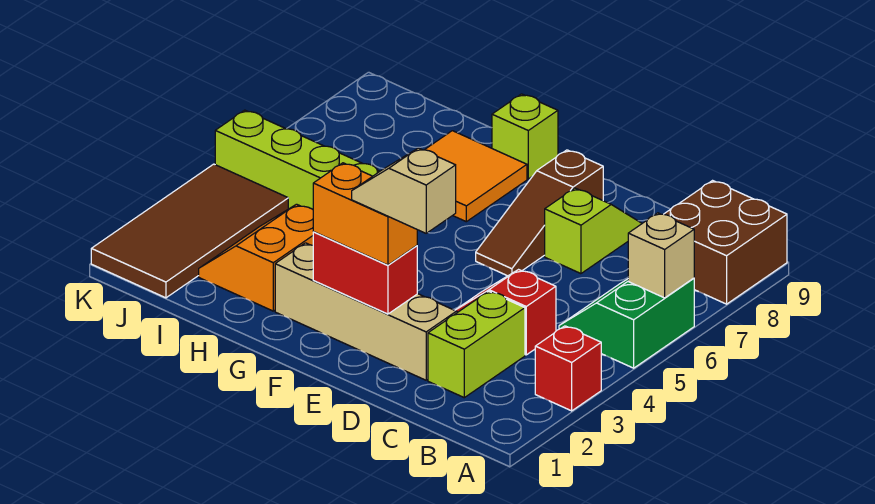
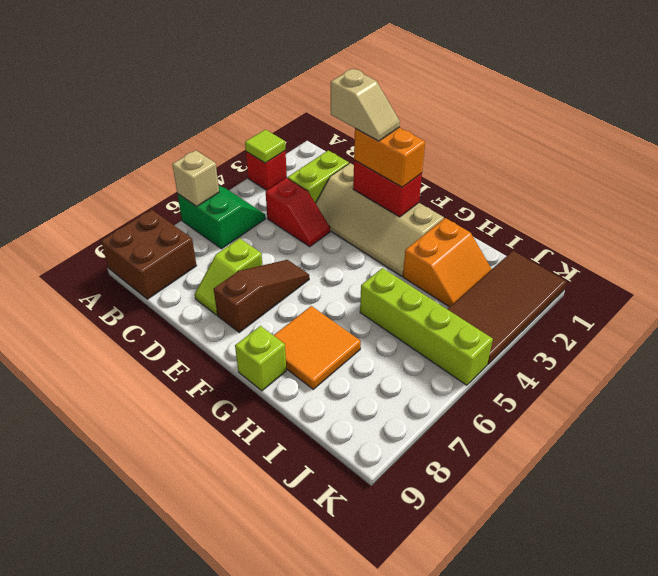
none -> lime tile A3 level 2
green slope A5:B6 level 1 top A -> green slope A5:B6 level 1 top 6

